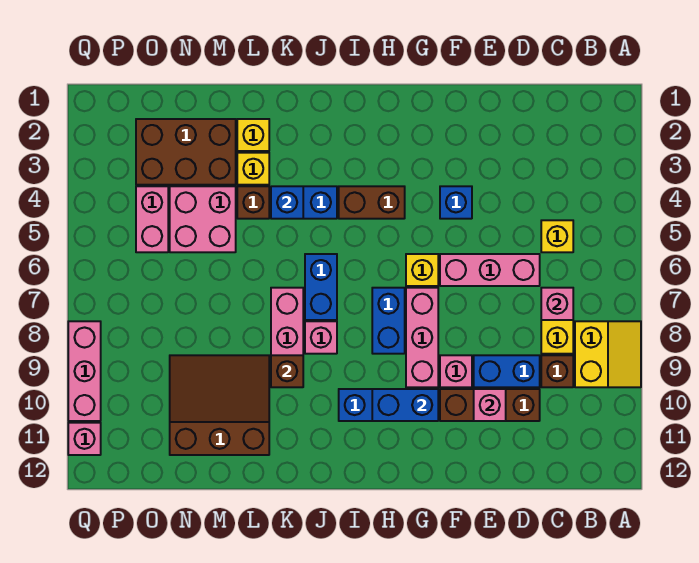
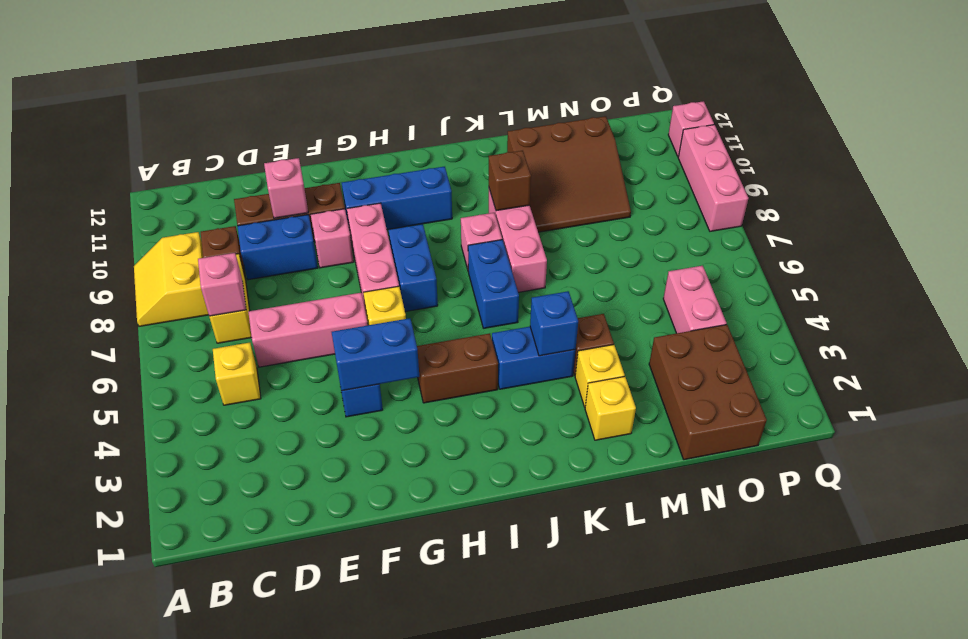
blue brick G10:H10 level 2 -> blue brick F4:G4 level 2
brown brick M2:O3 level 1 -> brown brick N1:O3 level 1
pink brick M4:N5 level 1 -> none

